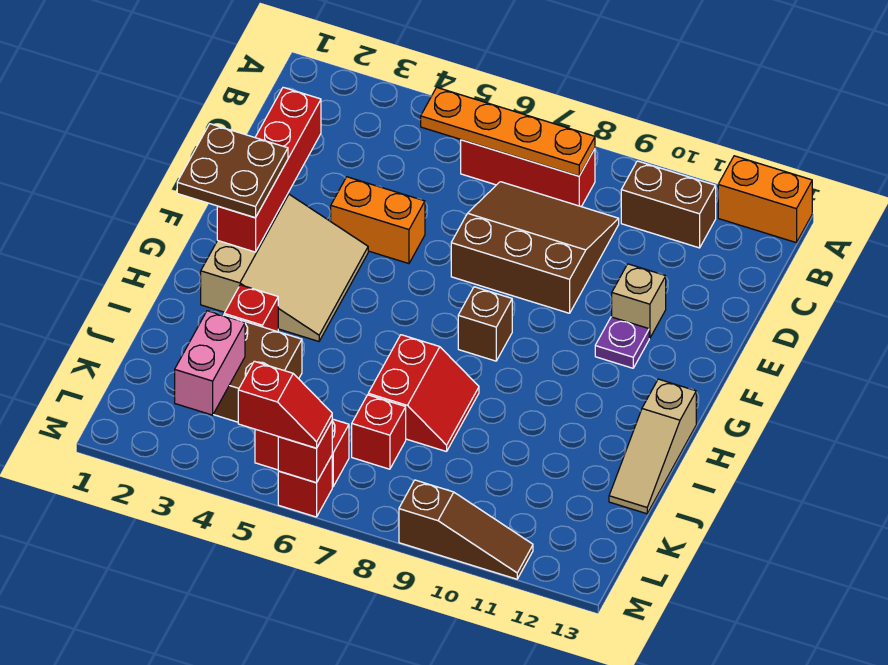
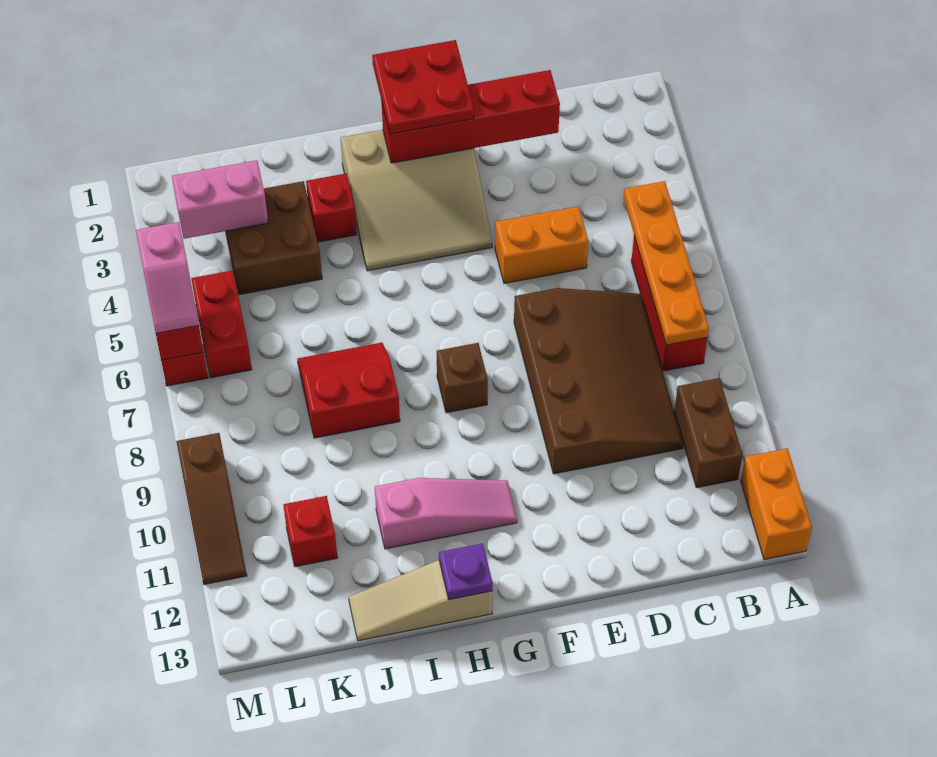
brown slope C7:E9 level 1 top E -> brown slope C7:E10 level 1 top E
orange brick E4:E5 level 1 -> orange brick D5:E5 level 1
tan brick E11 level 1 -> none
brown plate F1:G2 level 3 -> red plate F1:G2 level 3
purple plate F11 level 1 -> purple plate H13 level 2
none -> pink slope G11:I11 level 1 top I
red slope I7:J8 level 1 top 7 -> red slope I7:J8 level 1 top 8
red brick K7 level 1 -> red brick K11 level 1
red slope M5:M6 level 3 top 5 -> pink slope M5:M6 level 3 top 5

